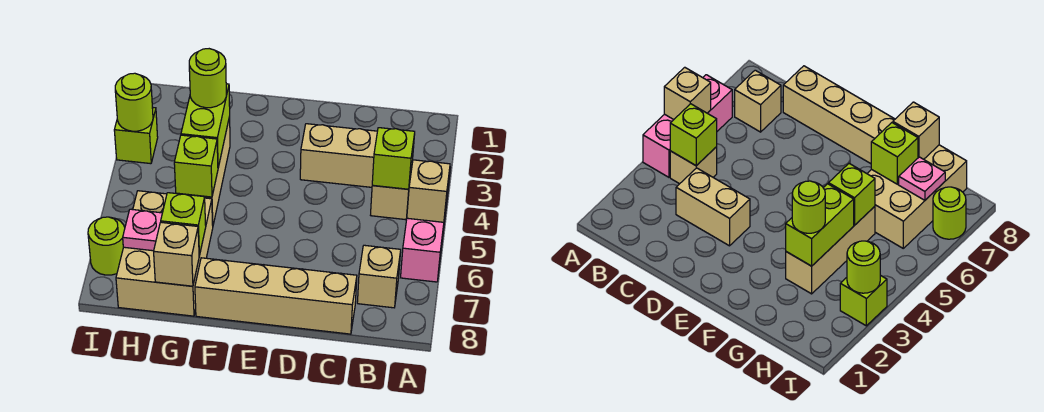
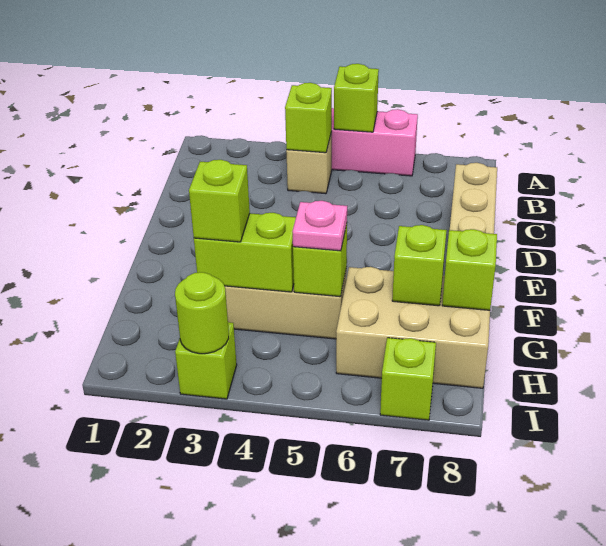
tan brick A5 level 2 -> lime brick A5 level 2
tan brick B7 level 1 -> none
tan brick C3:D3 level 1 -> none
lime round brick G3 level 3 -> lime brick G3 level 3
tan brick G8 level 2 -> lime brick G8 level 2
pink plate H7 level 2 -> pink plate G5 level 3
lime round brick I7 level 1 -> lime brick I7 level 1

